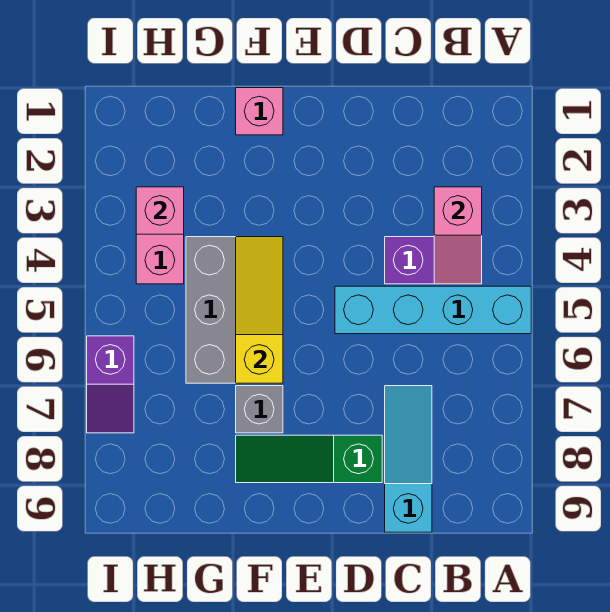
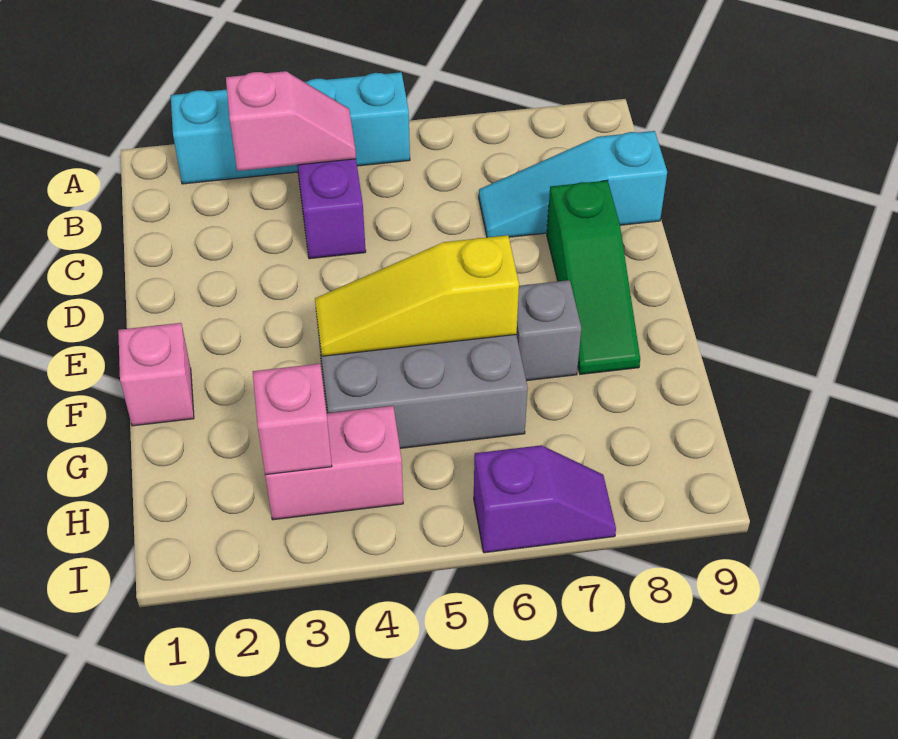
cyan brick A5:D5 level 1 -> cyan brick A2:A5 level 1

